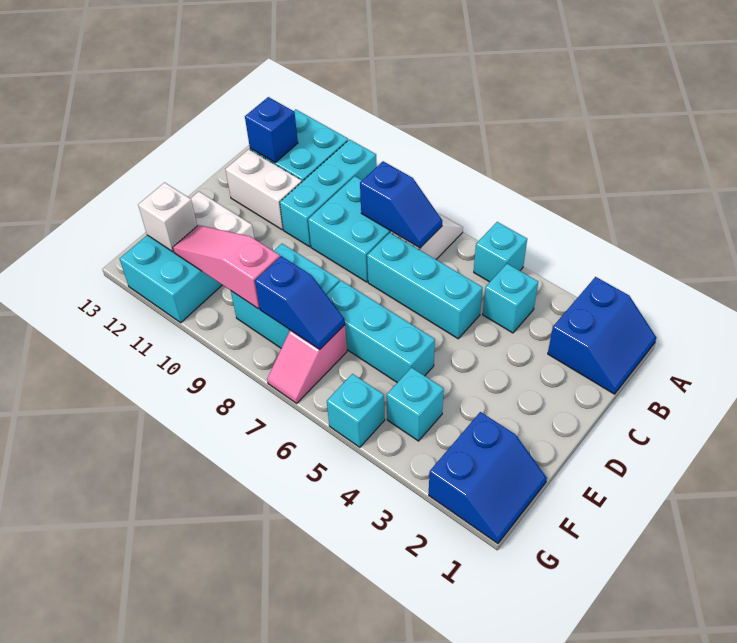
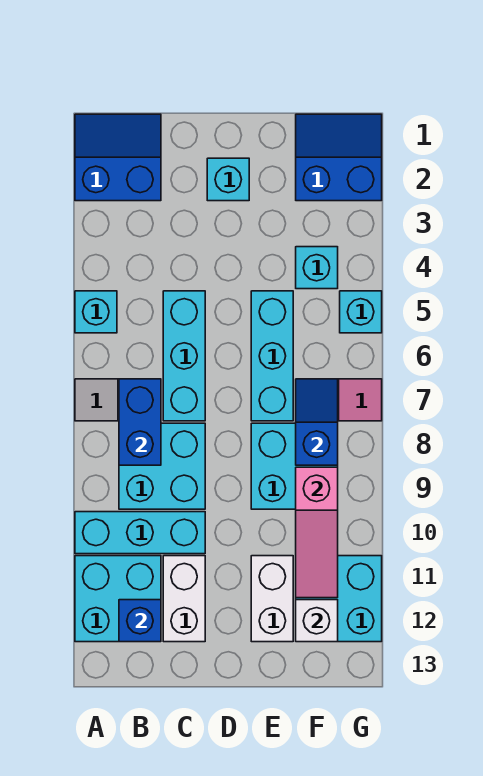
cyan brick B4 level 1 -> cyan brick D2 level 1
blue slope B7:B8 level 2 top 8 -> blue brick B7:B8 level 2

